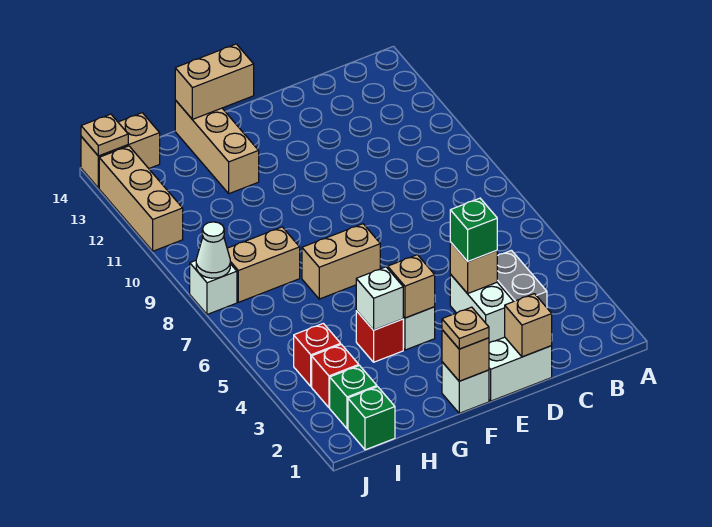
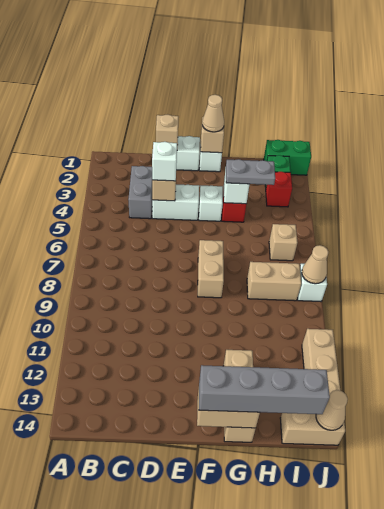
white brick D3:D4 level 1 -> white brick D4:E4 level 1
green brick D4 level 3 -> white brick D4 level 3
tan plate F1 level 3 -> tan cone F1 level 3
tan brick F4 level 2 -> tan brick I6 level 1
tan brick F7:G7 level 1 -> tan brick F7:F8 level 1
none -> grey brick F14:I14 level 3
none -> grey plate G4:H4 level 3
green brick I1 level 1 -> green brick I1:J1 level 1
red brick I4 level 1 -> none
white cone J8 level 2 -> tan cone J8 level 2
tan plate J14 level 2 -> tan cone J14 level 2

